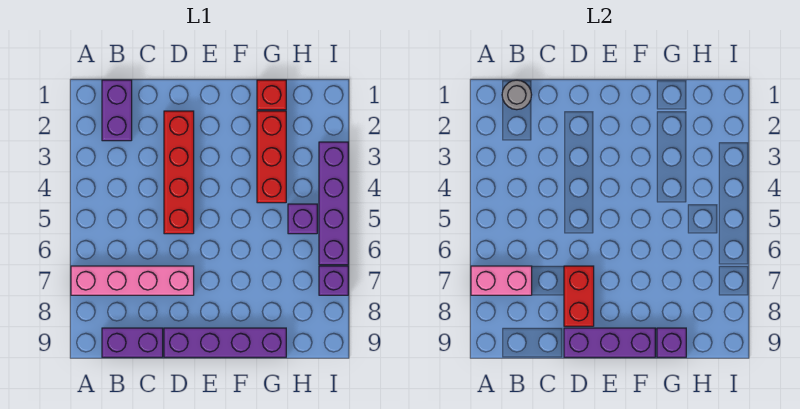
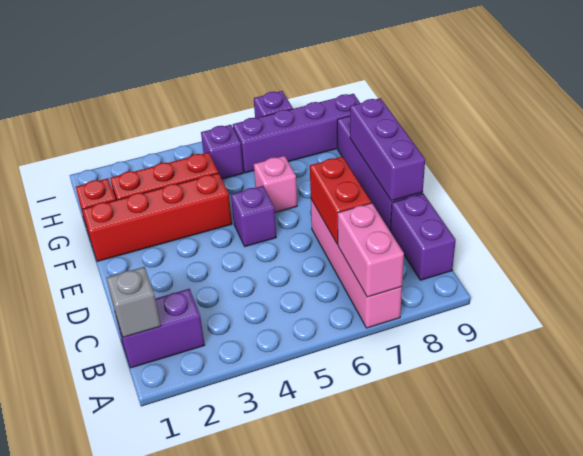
grey round brick B1 level 2 -> grey brick B1 level 2
red brick D2:D5 level 1 -> red brick F1:F4 level 1
red brick D7:D8 level 2 -> red brick C7:D7 level 2
none -> pink brick F6 level 1
purple brick G9 level 2 -> purple brick E5 level 1
purple brick I3:I6 level 1 -> purple brick H6:H9 level 1

